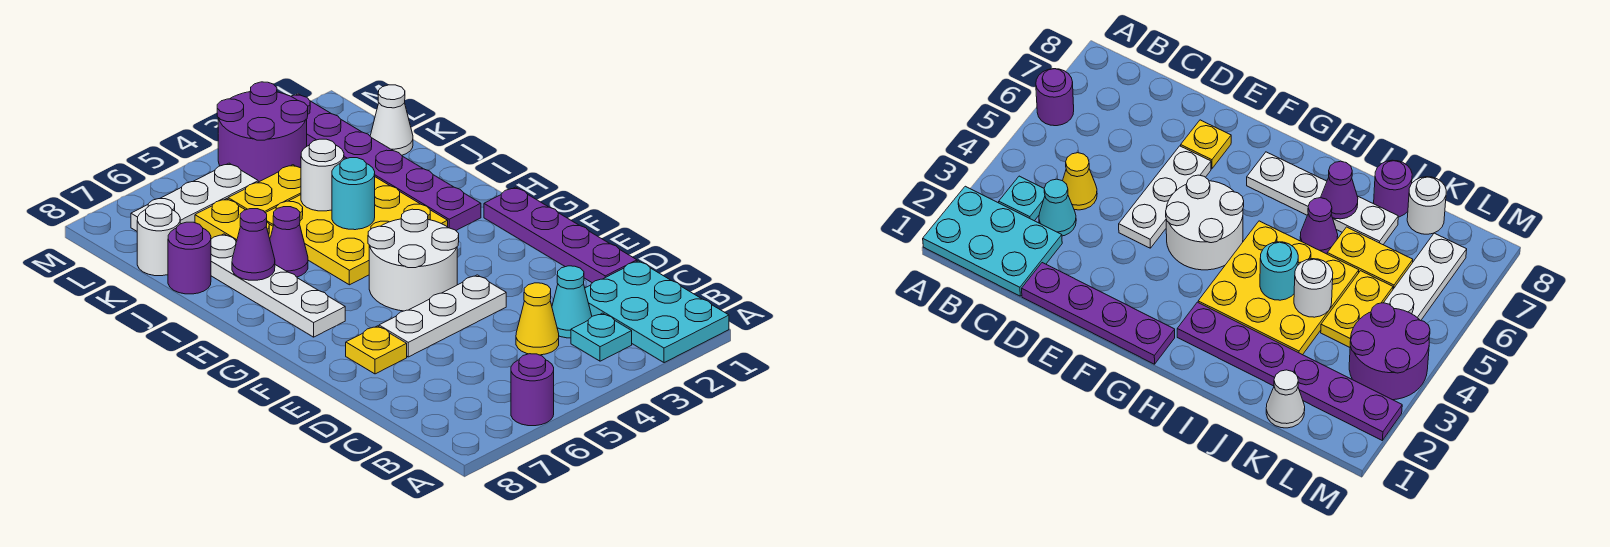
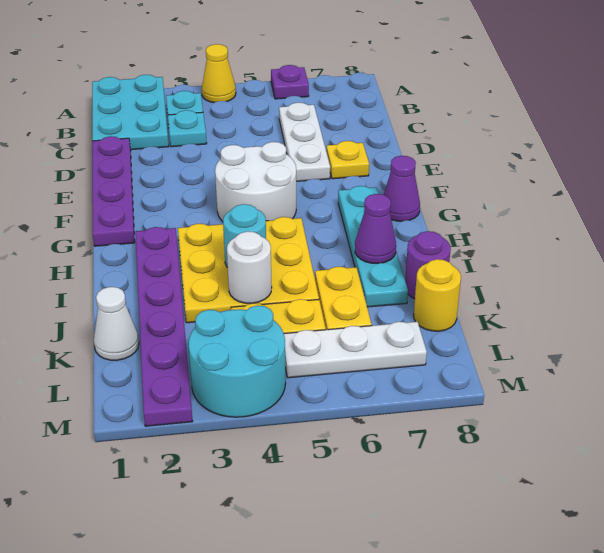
purple round brick A6 level 1 -> purple plate A6 level 1
cyan cone C3 level 1 -> cyan plate C3 level 1
yellow cone C4 level 1 -> yellow cone A4 level 1
white plate E4:E6 level 1 -> white plate C6:E6 level 1
white plate G7:J7 level 1 -> cyan plate G7:J7 level 1
purple cone I6 level 1 -> purple cone G8 level 1
white round brick K8 level 1 -> yellow round brick K8 level 1
purple round brick L3:M4 level 1 -> cyan round brick L3:M4 level 1

